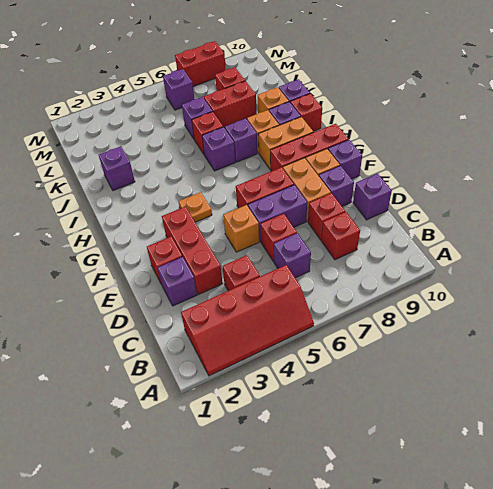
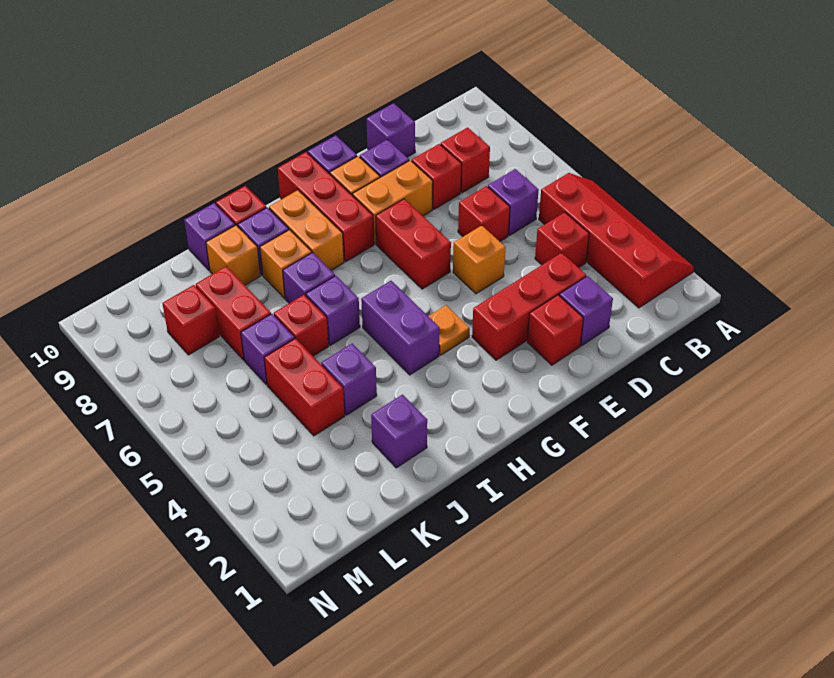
purple brick E6:E7 level 1 -> purple brick H4:H5 level 1
purple brick M6 level 1 -> purple brick J4 level 1
red brick N7:N8 level 1 -> red brick K4:K5 level 1

